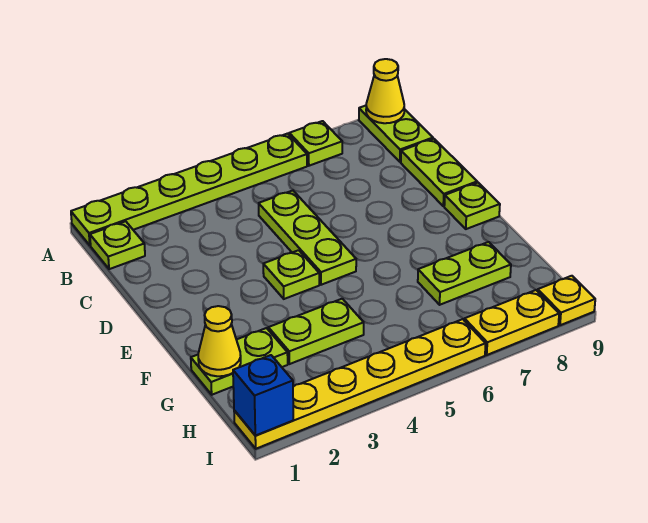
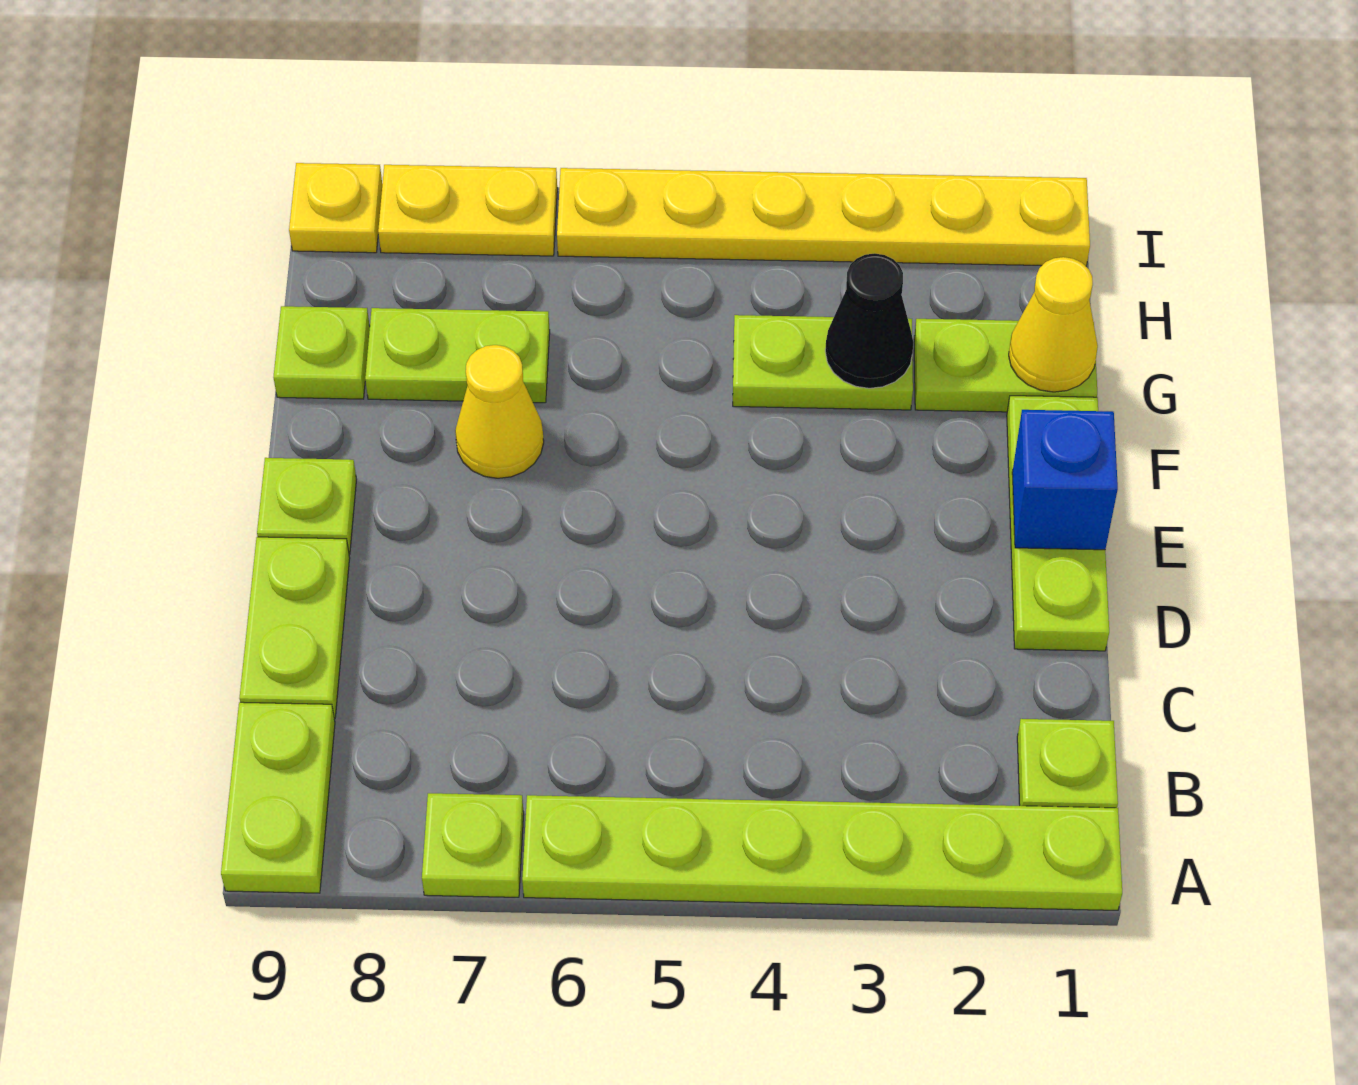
yellow cone A9 level 2 -> yellow cone F7 level 1
lime plate C5:E5 level 1 -> lime plate D1:F1 level 1
lime plate E4 level 1 -> lime plate G9 level 1
none -> black cone G3 level 2
blue brick I1 level 2 -> blue brick E1 level 2

